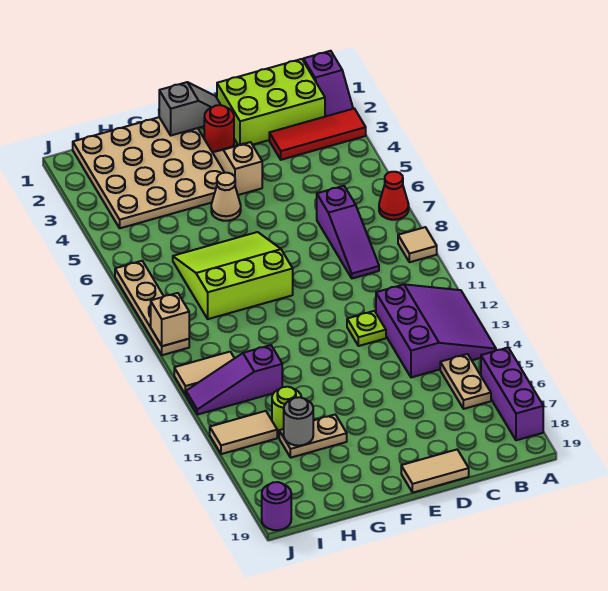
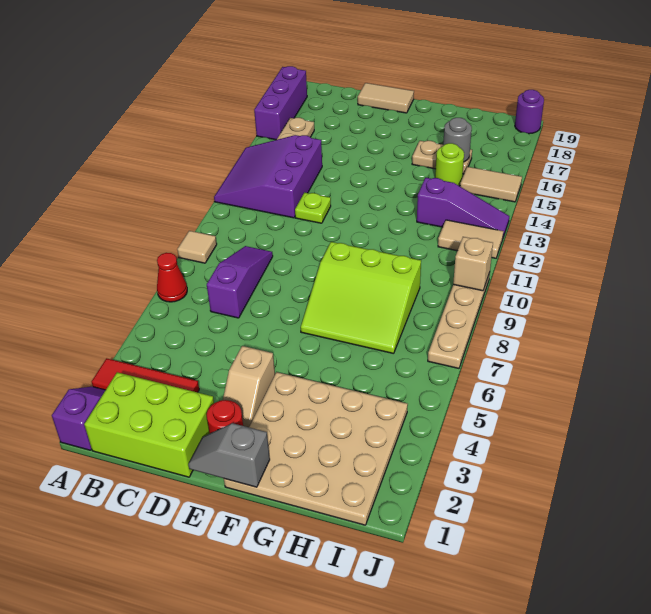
tan cone F5 level 1 -> none

